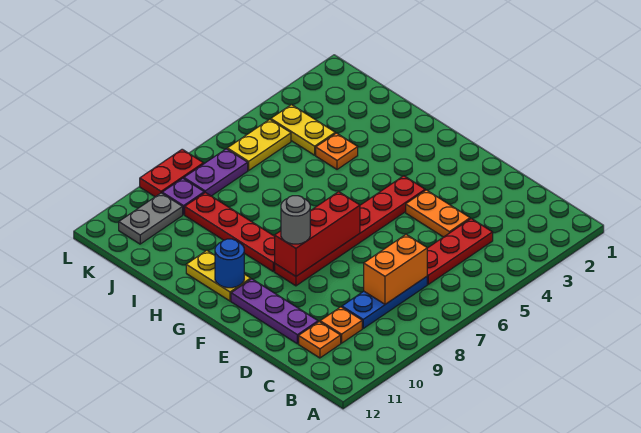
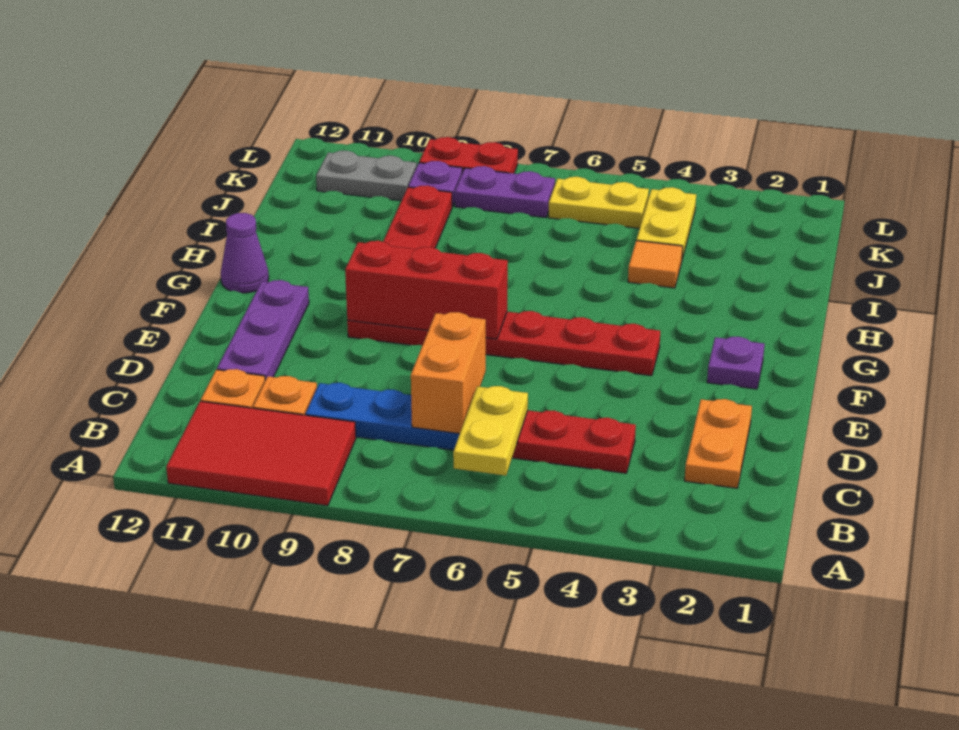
none -> red tile A9:B11 level 1
orange brick C7:C8 level 2 -> orange brick C7:D7 level 2
orange plate D4:E4 level 1 -> orange plate C2:D2 level 1
none -> purple plate F2 level 1
grey round brick F9 level 3 -> none
yellow plate G11:H11 level 1 -> yellow plate B6:C6 level 2
blue round brick G11 level 2 -> none
none -> purple cone G12 level 1
orange plate I4 level 1 -> orange tile I4 level 1

